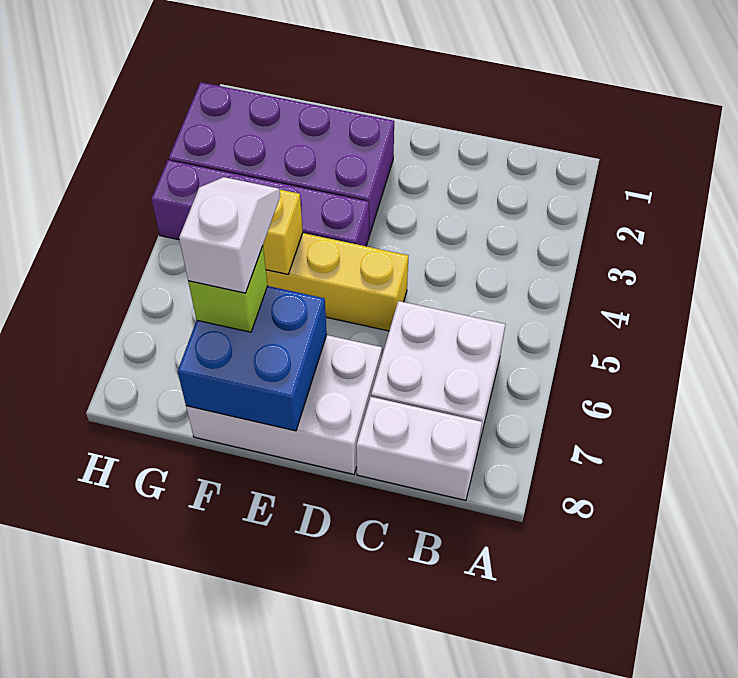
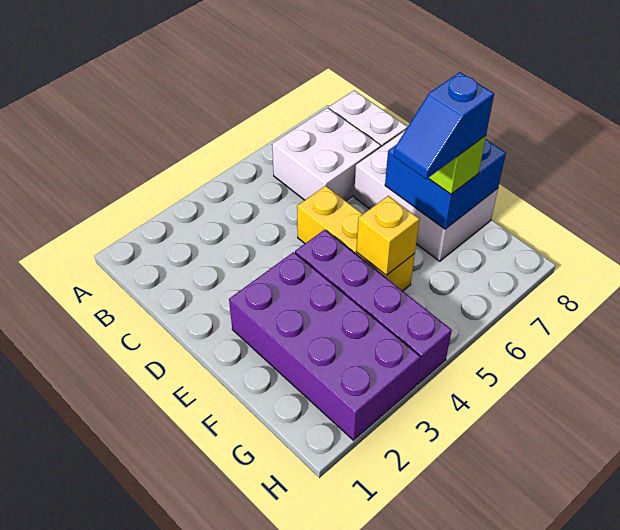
white slope F6:F7 level 4 top 7 -> blue slope F6:F7 level 4 top 7

